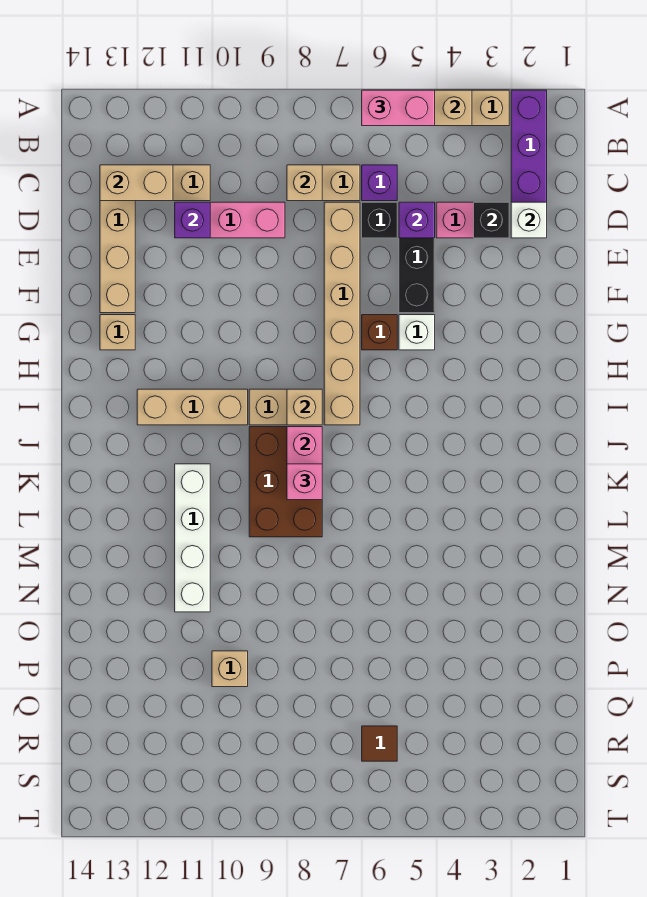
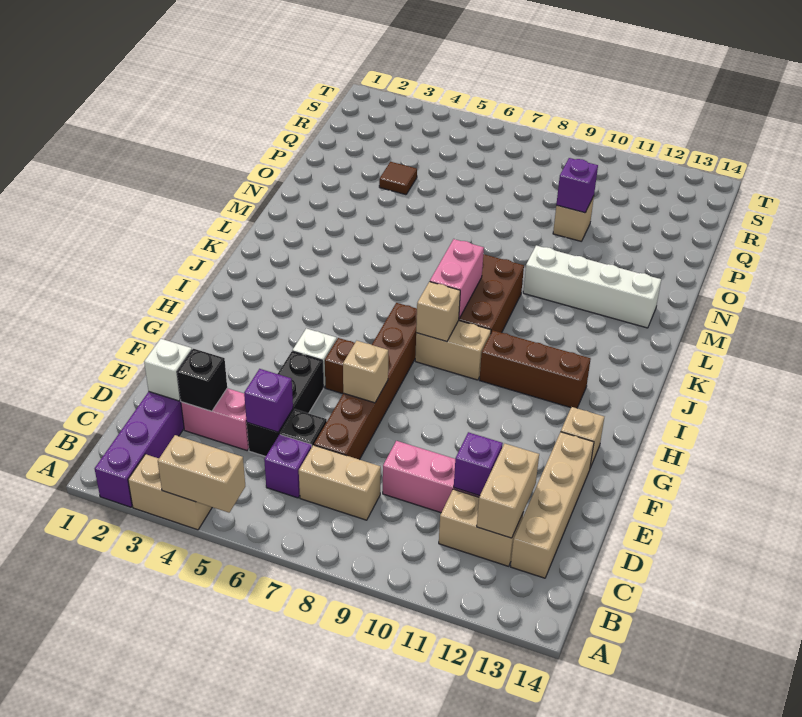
pink brick A5:A6 level 3 -> none
tan brick C8 level 2 -> tan brick F7 level 2
tan brick C12:C13 level 2 -> tan brick C12:D12 level 2
tan brick D7:I7 level 1 -> brown brick D7:I7 level 1
tan brick I10:I12 level 1 -> brown brick I10:I12 level 1
pink brick K8 level 3 -> none
white brick K11:N11 level 1 -> white brick M10:M13 level 1
none -> purple brick P10 level 2
brown tile R6 level 1 -> brown tile P4 level 1

